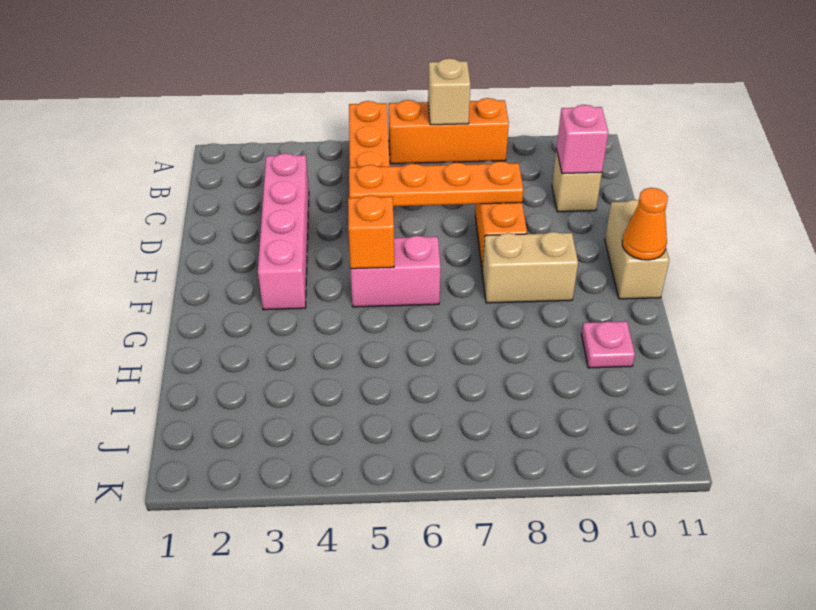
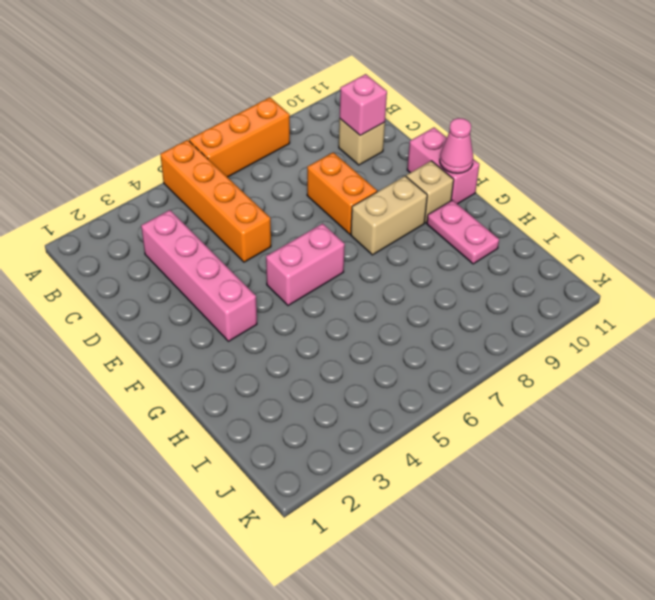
tan brick A7 level 2 -> tan brick F10 level 1
orange plate D5:D8 level 2 -> none
tan brick E11:F11 level 1 -> pink brick E11:F11 level 1
orange brick F5 level 2 -> none
orange cone F11 level 2 -> pink cone F11 level 2
pink plate H10 level 1 -> pink plate G10:H10 level 1

